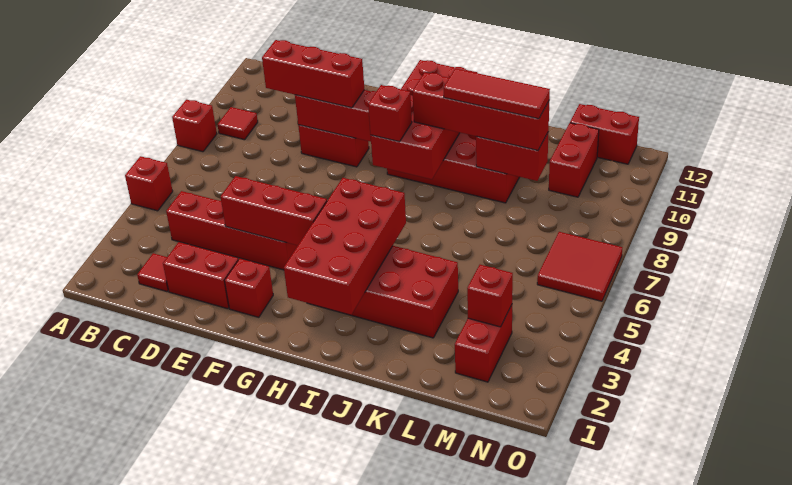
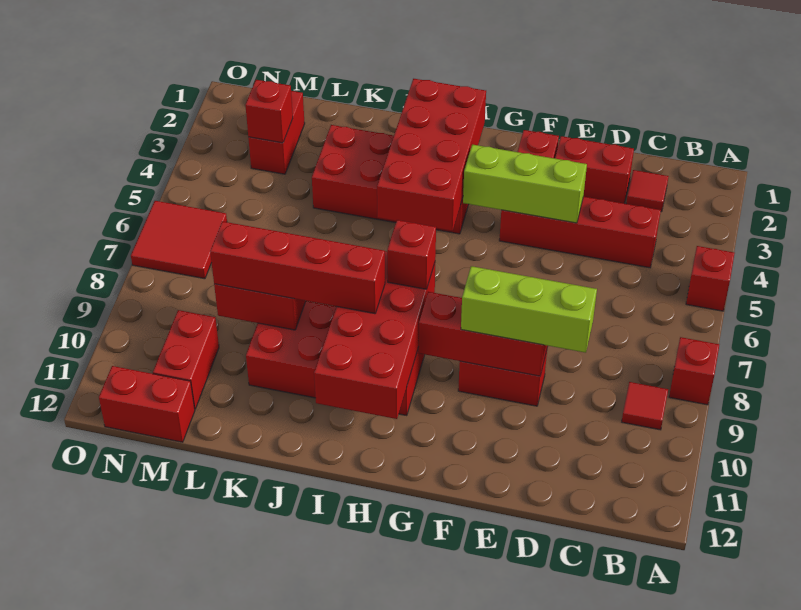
red brick D9:F9 level 3 -> lime brick D9:F9 level 3
red brick E4:G4 level 2 -> lime brick E4:G4 level 2
red tile J9:L9 level 4 -> none

